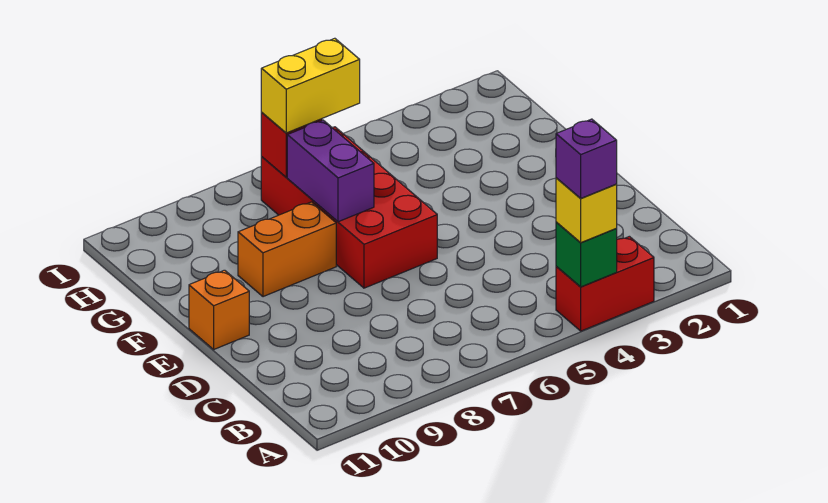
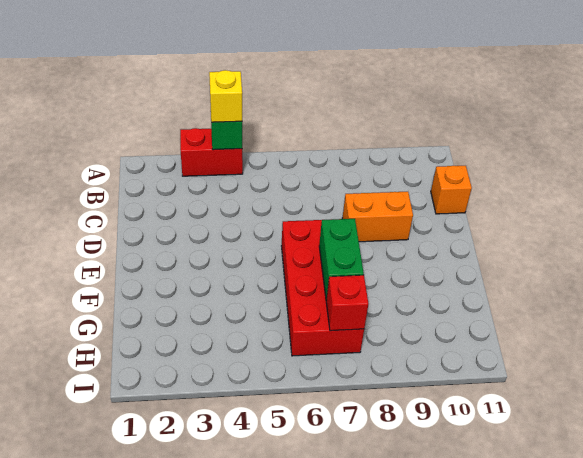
purple brick A4 level 4 -> none
orange brick E11 level 1 -> orange brick C11 level 1
purple brick F7:G7 level 2 -> green brick F7:G7 level 2
orange brick F8:F9 level 1 -> orange brick D8:D9 level 1
yellow brick H6:H7 level 3 -> none

